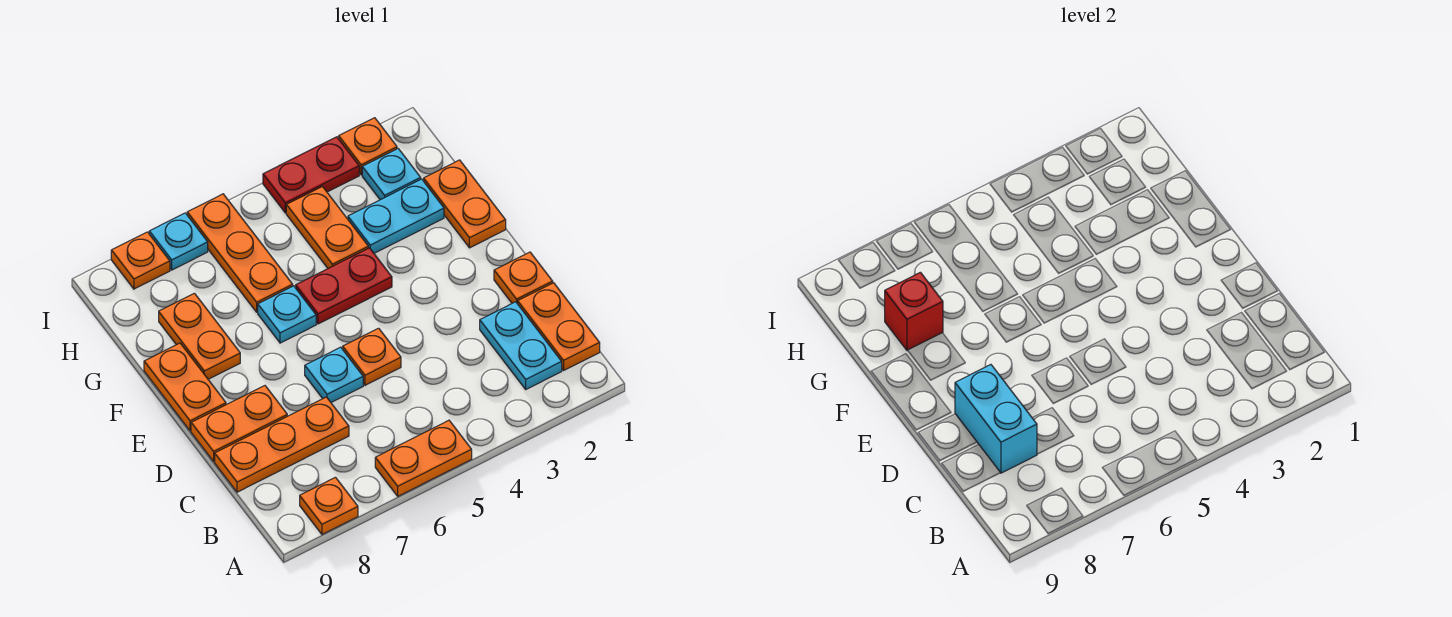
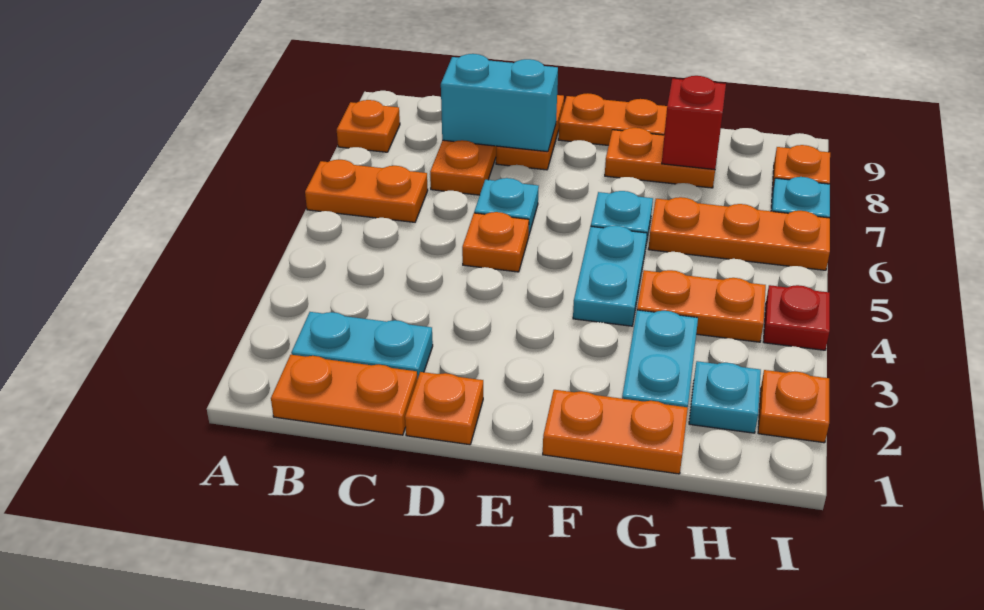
orange plate A5:A6 level 1 -> orange plate A6:B6 level 1
red plate F4:F5 level 1 -> cyan plate F4:F5 level 1
red plate I3:I4 level 1 -> red plate I4 level 1

